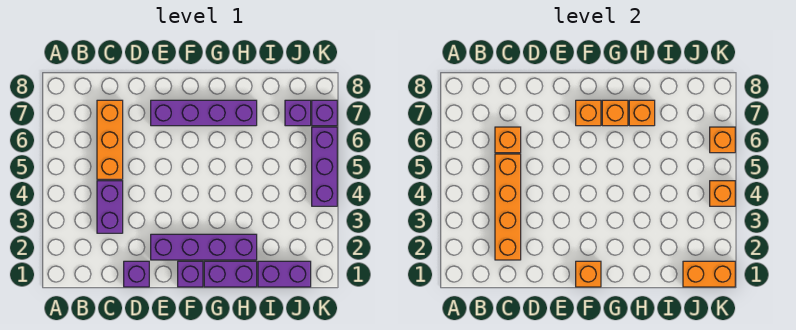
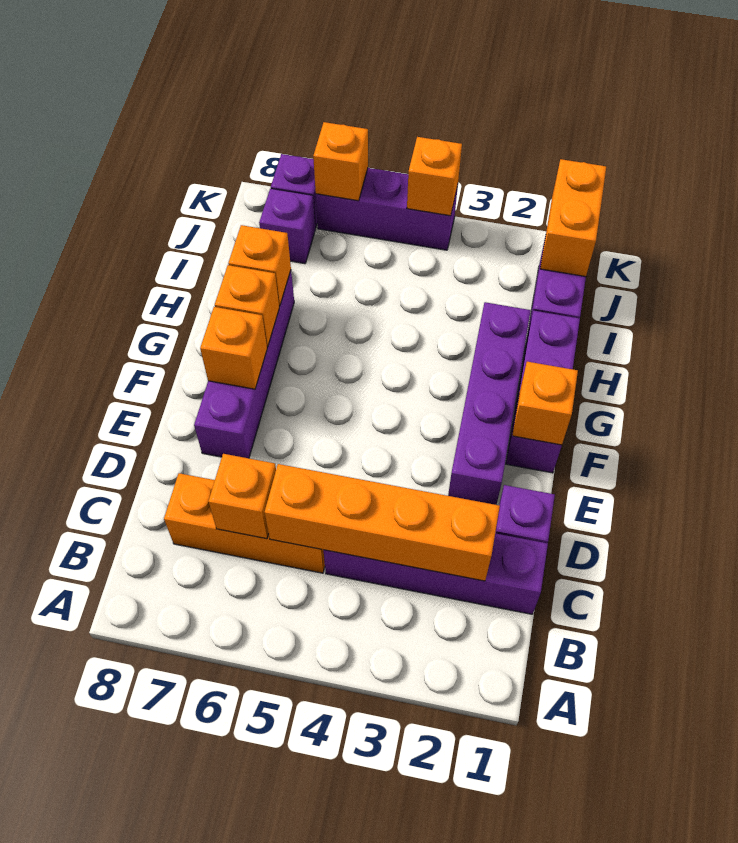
purple brick C3:C4 level 1 -> purple brick C1:C4 level 1

